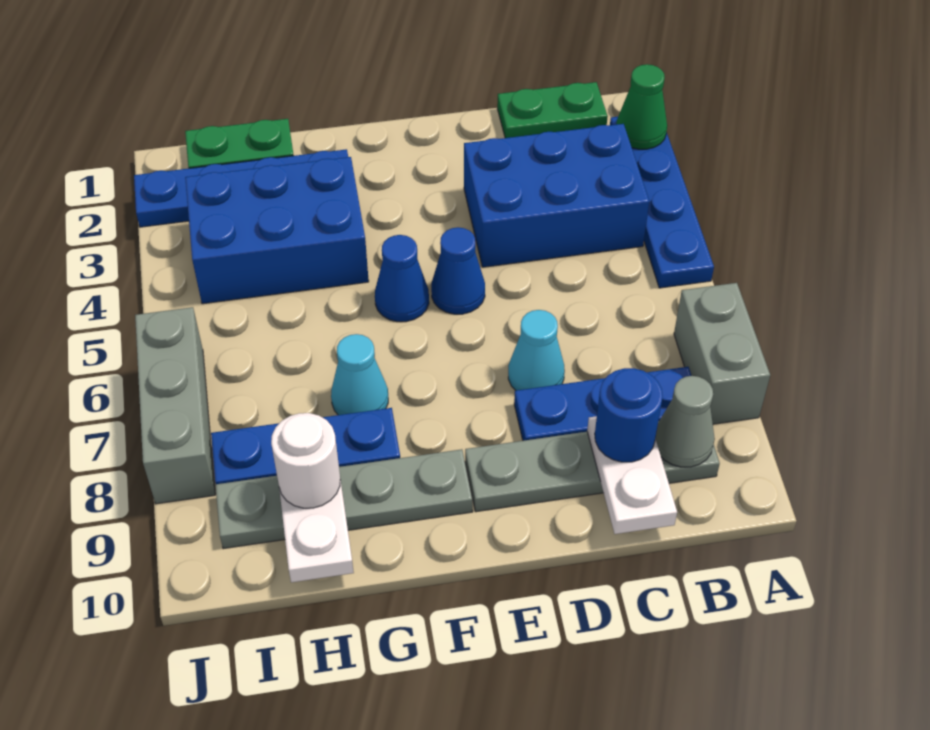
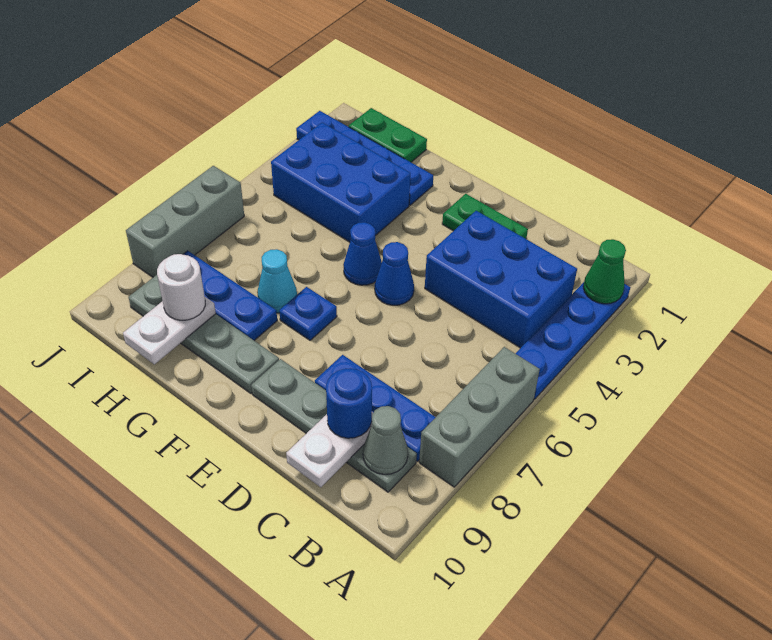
grey brick A7:A8 level 1 -> grey brick A6:A8 level 1
green plate B1:C1 level 1 -> green plate D2:E2 level 1
cyan cone D7 level 1 -> none
none -> blue plate F7 level 1

